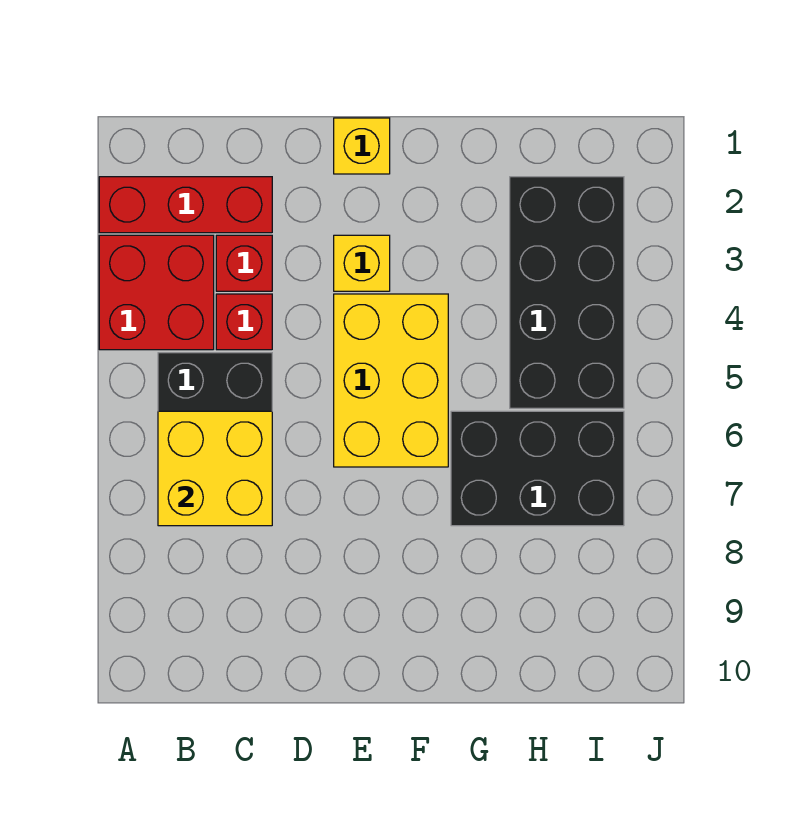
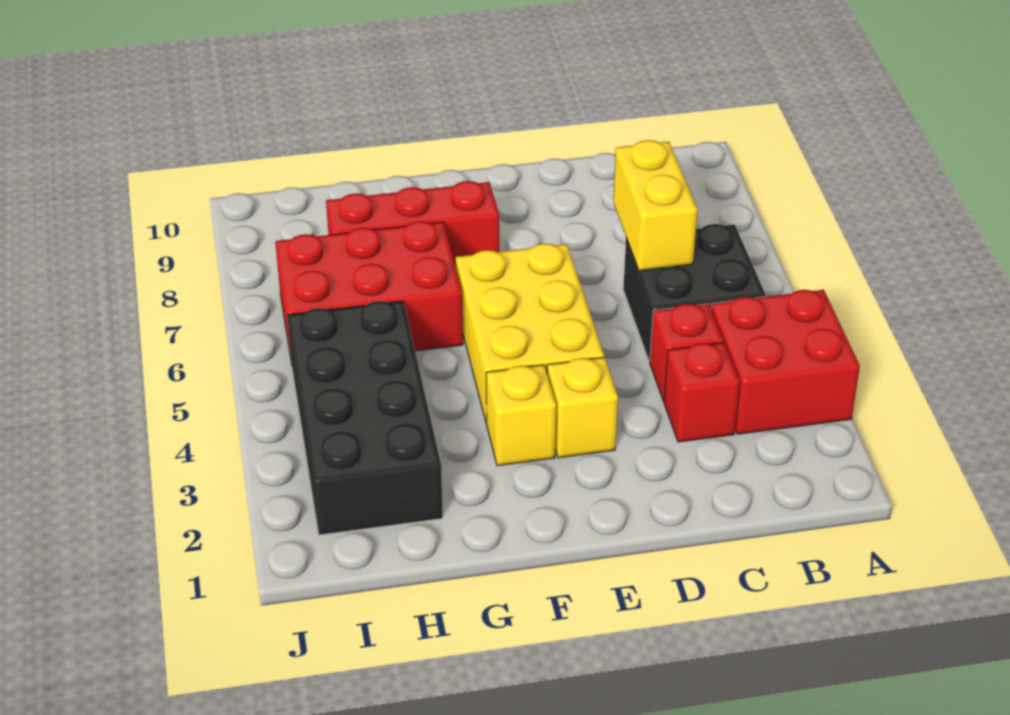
red brick A2:C2 level 1 -> red brick F8:H8 level 1
yellow brick B6:C7 level 2 -> yellow brick C6:C7 level 2
yellow brick E1 level 1 -> yellow brick F3 level 1
black brick G6:I7 level 1 -> red brick G6:I7 level 1

